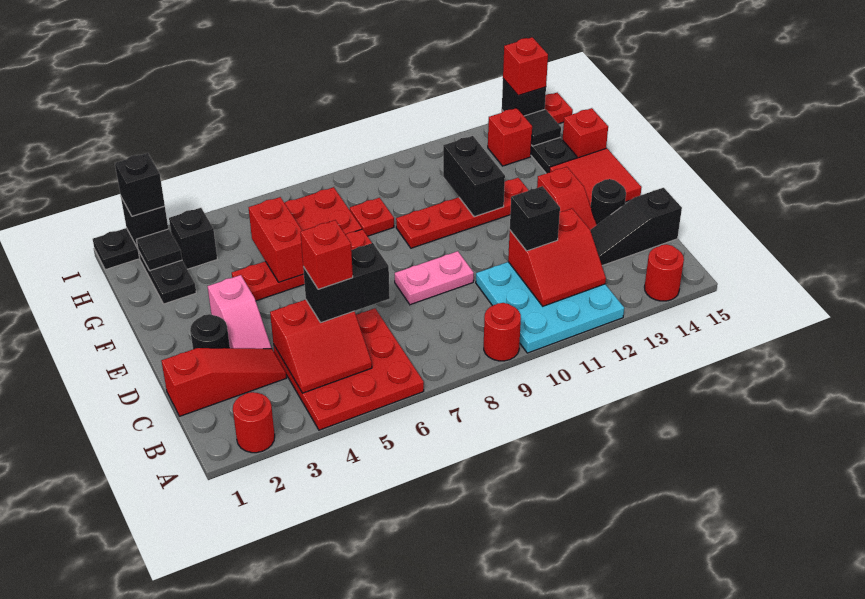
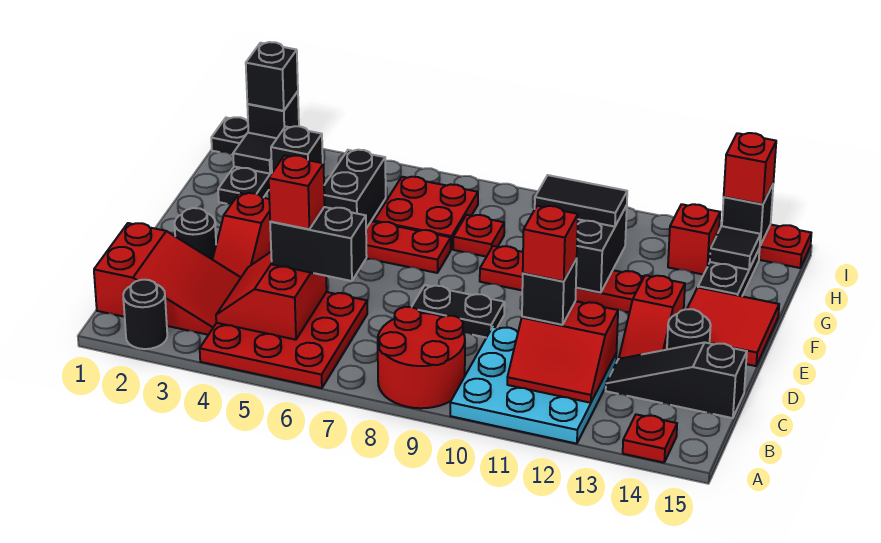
red round brick A2 level 1 -> black round brick A2 level 1
red round brick A9 level 1 -> red round brick A8:B9 level 1
red round brick A14 level 1 -> red plate A14 level 1
red slope B4:C5 level 2 top C -> red slope B4:C5 level 2 top 5
red slope C1:C3 level 1 top 1 -> red slope B1:C3 level 1 top 1
pink slope D3:E3 level 1 top E -> red slope D3:E3 level 1 top E
pink plate D8:D9 level 1 -> black plate D8:D9 level 1
red brick F5:G5 level 2 -> black brick F5:G5 level 2
none -> black tile G10:G11 level 3
red brick G15 level 1 -> red brick C11 level 4

